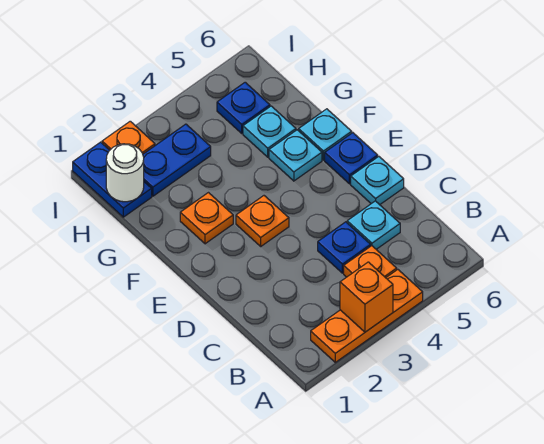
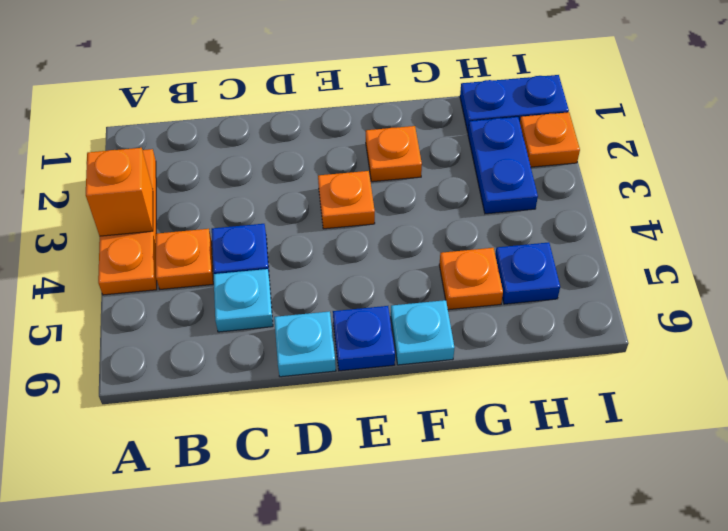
cyan plate F5 level 1 -> none
cyan plate G5 level 1 -> orange plate G5 level 1
white round brick H1 level 2 -> none

